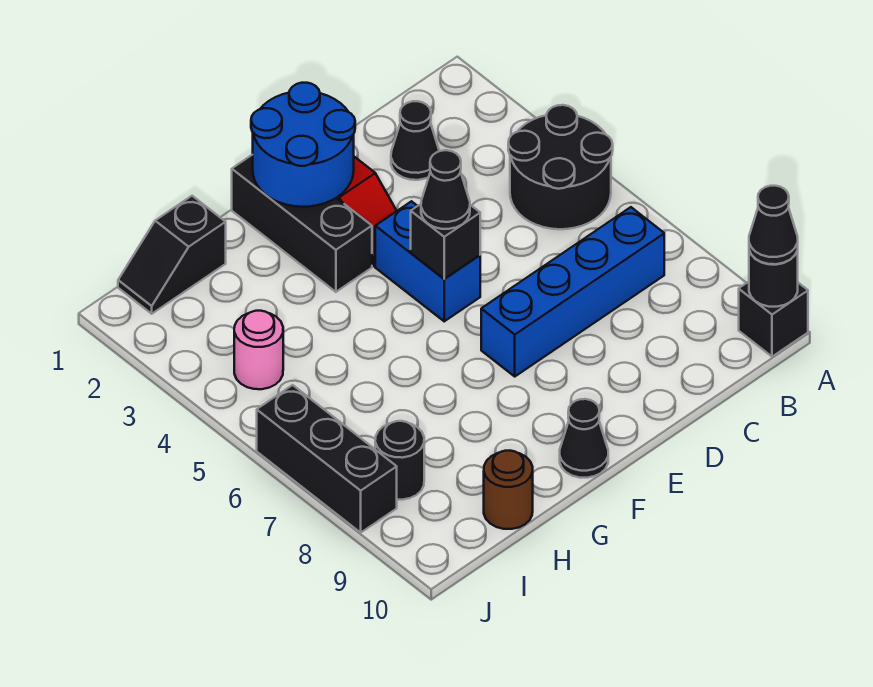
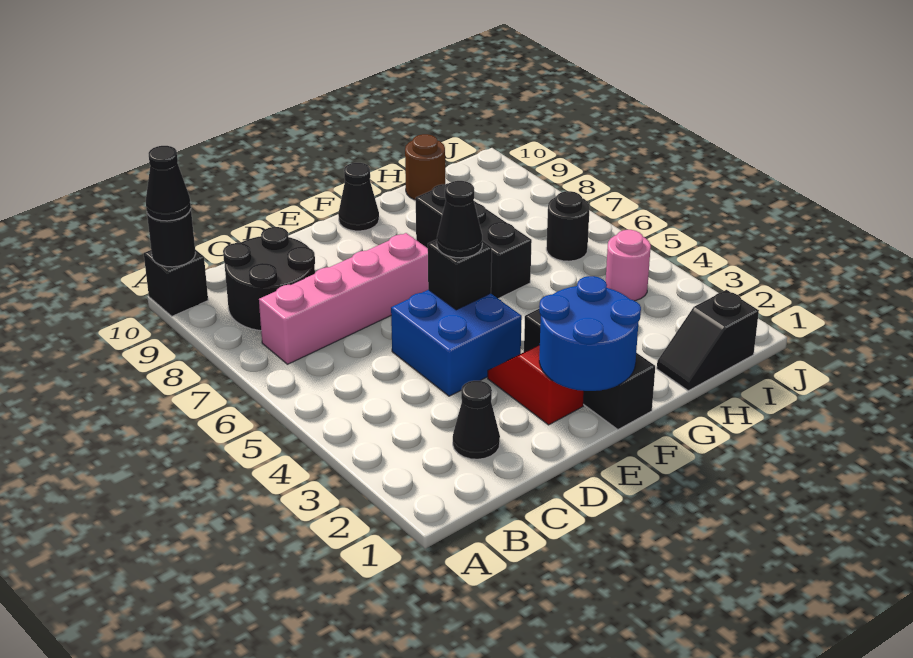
black round brick A4:B5 level 1 -> black round brick B8:C9 level 1
blue brick B7:E7 level 1 -> pink brick B7:E7 level 1
blue brick E4:E5 level 1 -> blue brick D4:E5 level 1
black slope H1:I1 level 1 top H -> black slope H1:I1 level 1 top I
black round brick I8 level 1 -> black round brick I6 level 1
black brick J6:J8 level 1 -> black brick G6:G8 level 1

